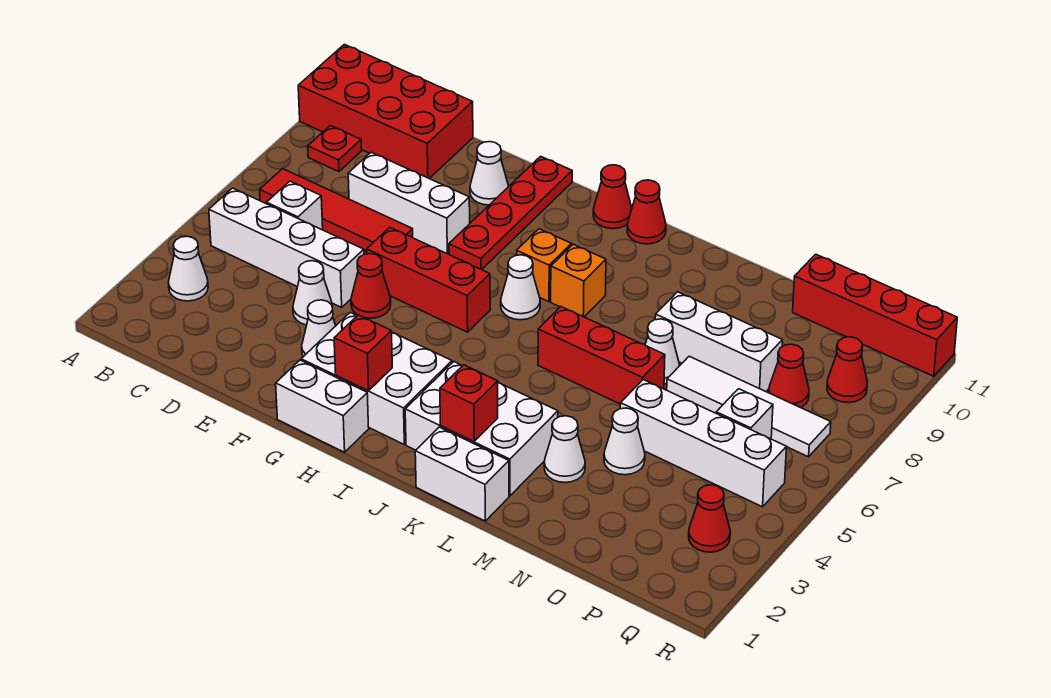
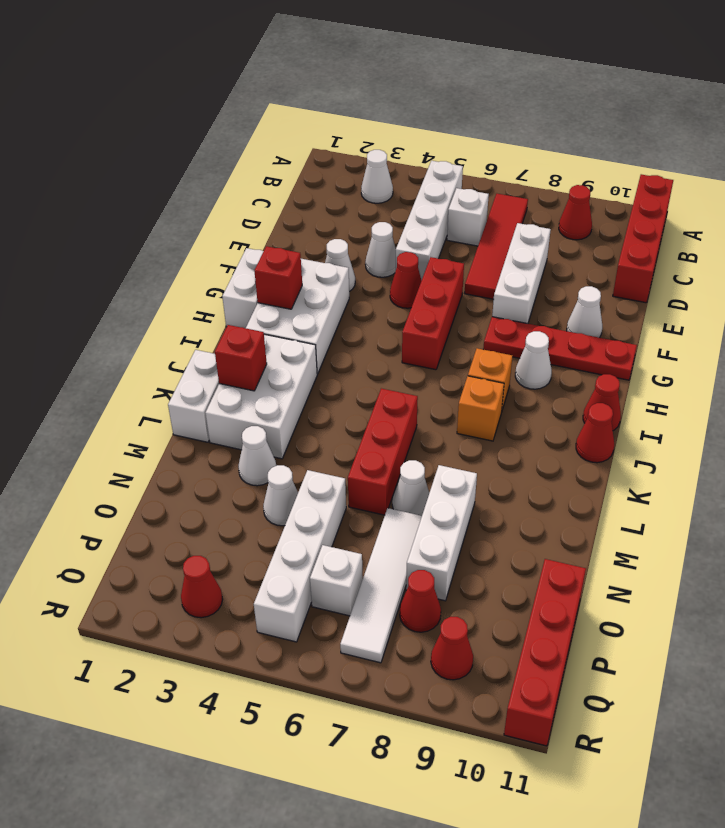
red brick A10:D11 level 1 -> red brick A11:D11 level 1
red plate B9 level 1 -> red cone B9 level 1
white cone I7 level 1 -> white cone H9 level 1

